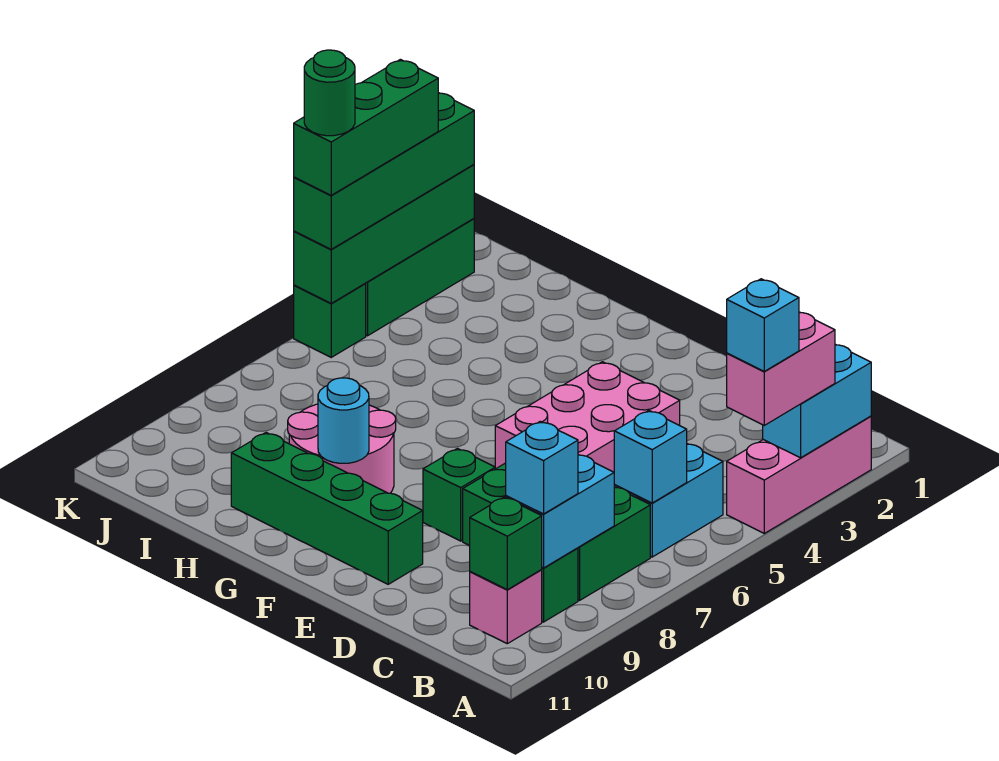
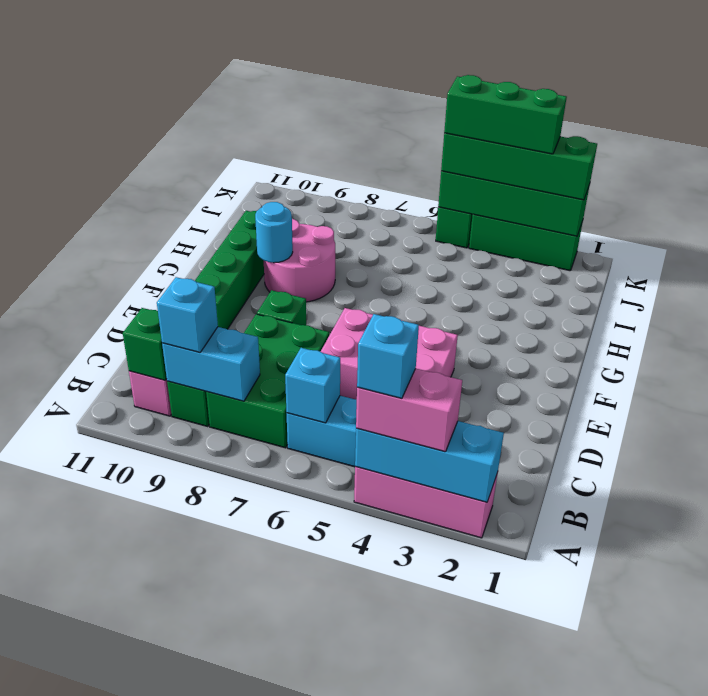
cyan brick A2:A3 level 2 -> cyan brick A2:A4 level 2
green round brick K5 level 5 -> none

